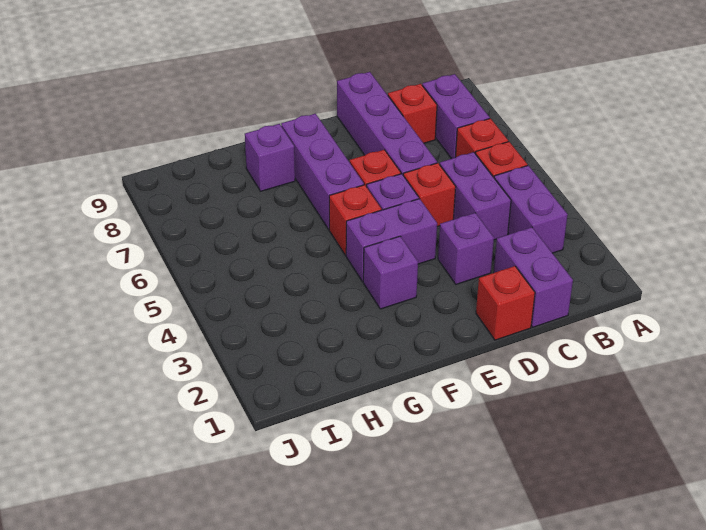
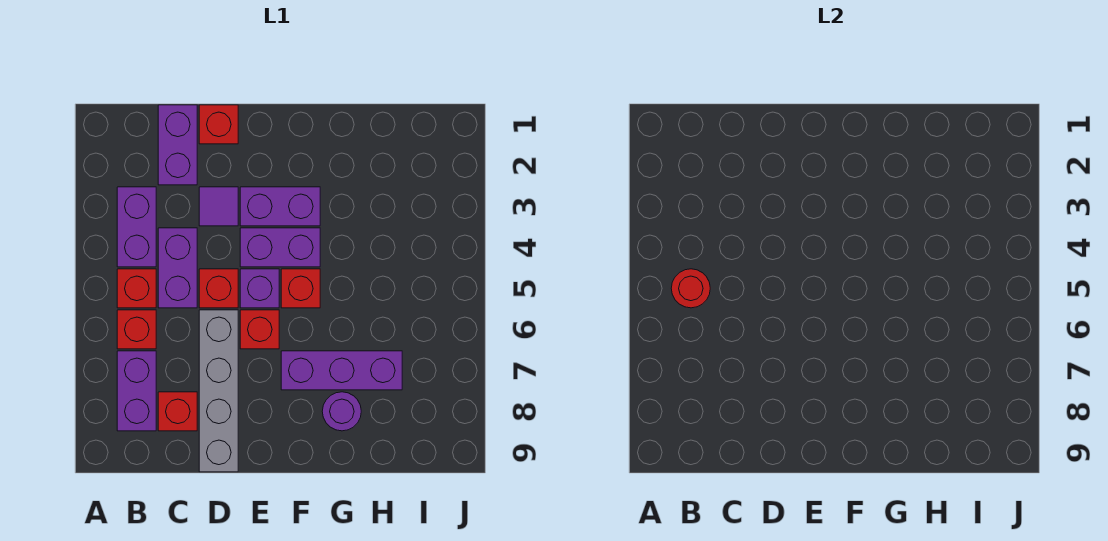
none -> red round brick B5 level 2
purple brick D3 level 1 -> purple tile D3 level 1
purple brick D6:D9 level 1 -> grey brick D6:D9 level 1
purple brick F3 level 1 -> purple brick E3:F3 level 1
purple brick F6:F8 level 1 -> purple brick F7:H7 level 1
purple brick G8 level 1 -> purple round brick G8 level 1

